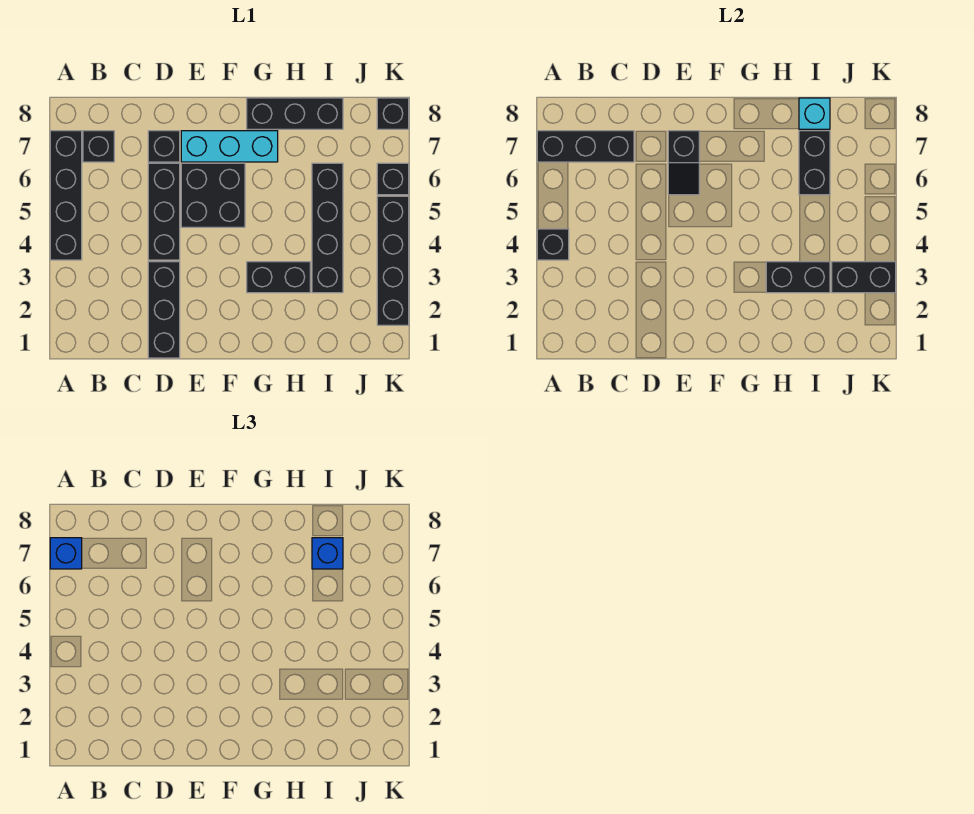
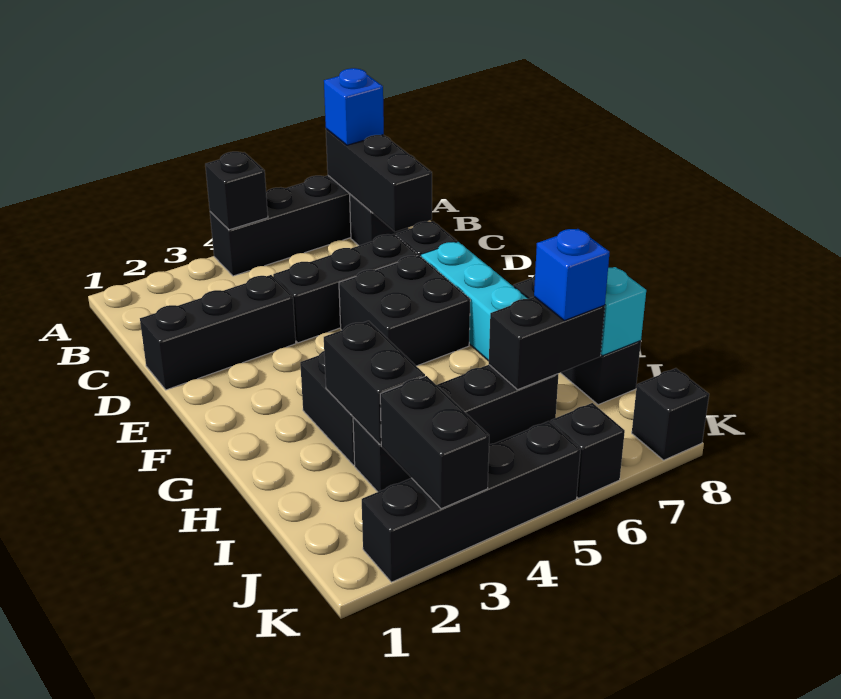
black slope E6:E7 level 2 top 7 -> none

